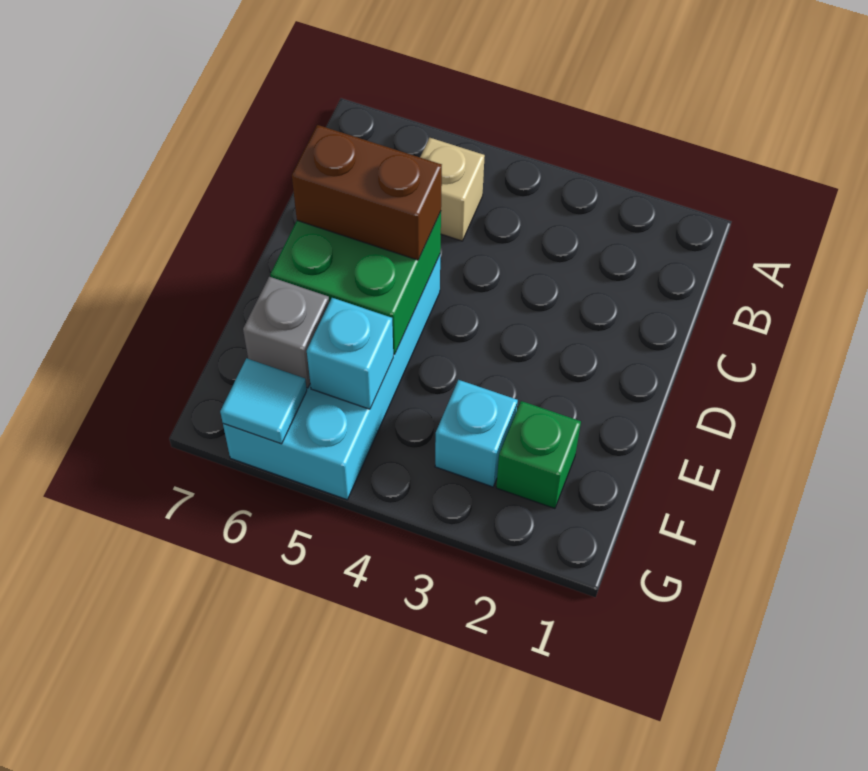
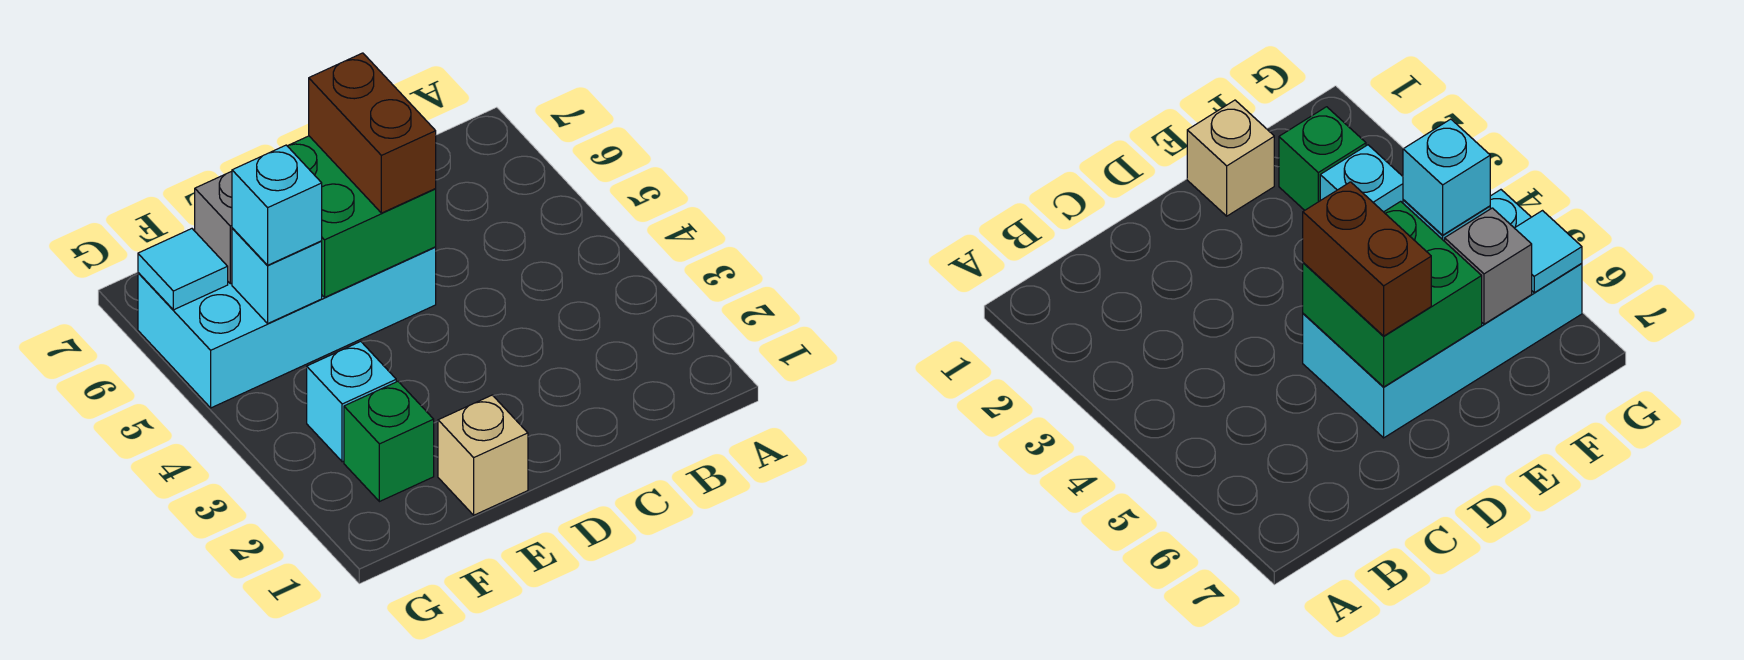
tan brick B5 level 1 -> tan brick E1 level 1
none -> cyan brick F5 level 3

